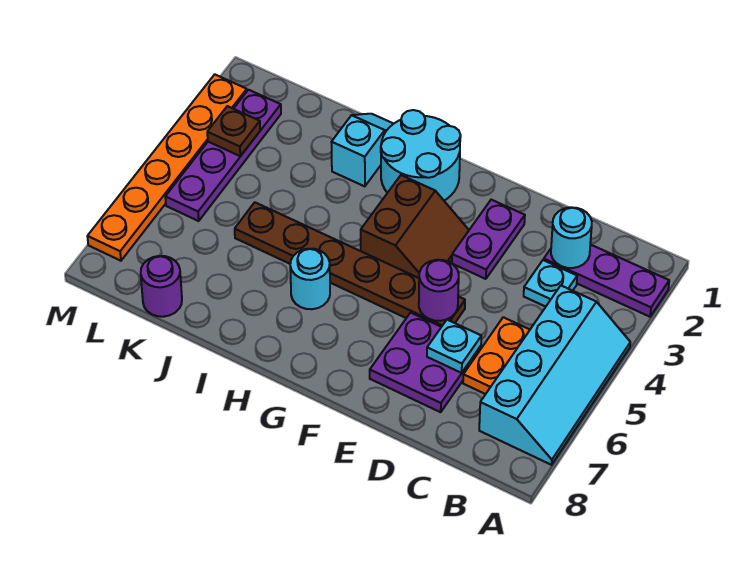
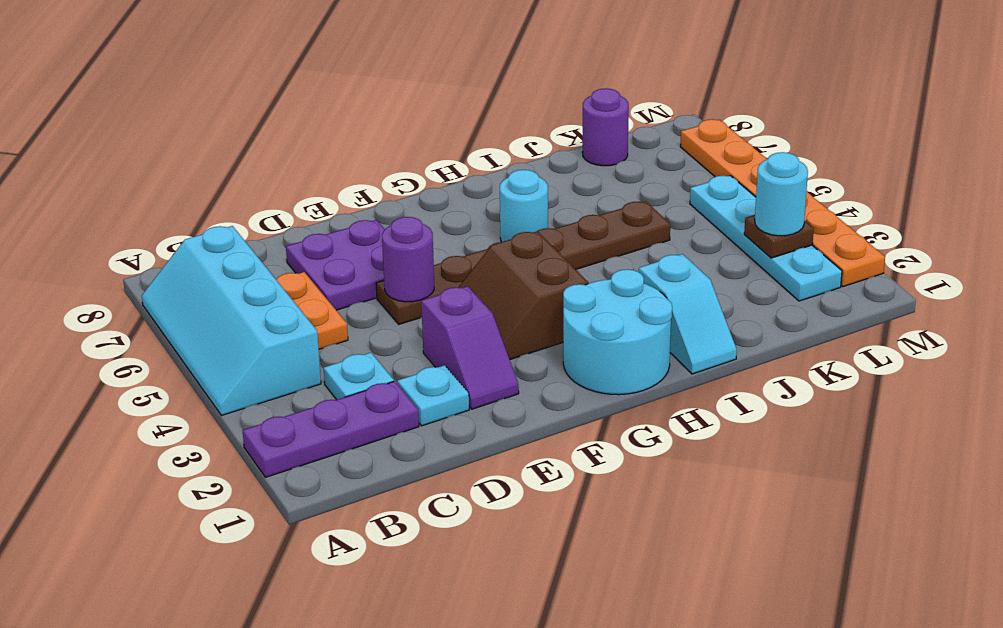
cyan round brick C2 level 2 -> cyan round brick L3 level 3
cyan plate D6 level 2 -> cyan plate D2 level 1
purple plate E2:E3 level 1 -> purple slope E2:E3 level 1 top 3
purple plate L2:L5 level 1 -> cyan plate L2:L5 level 1

